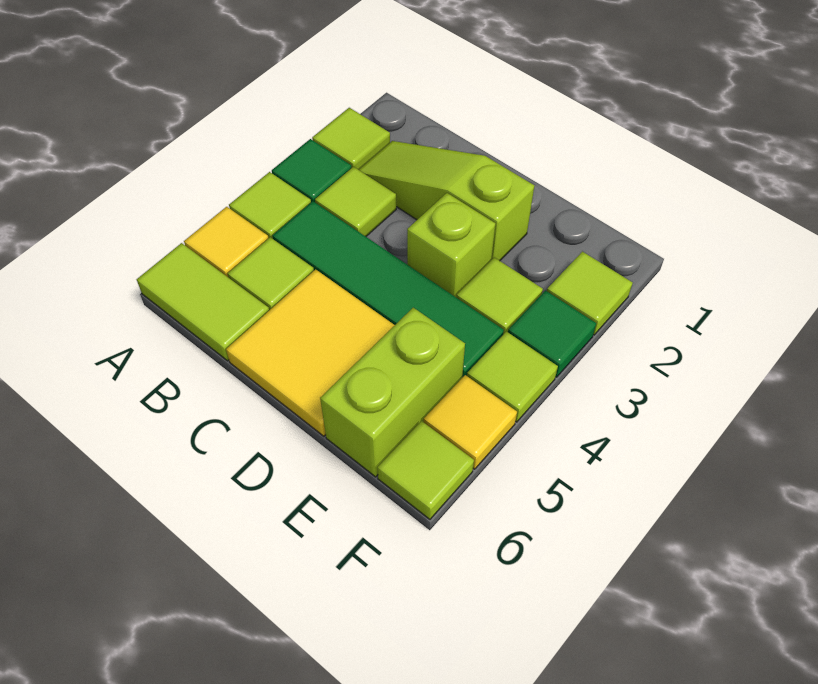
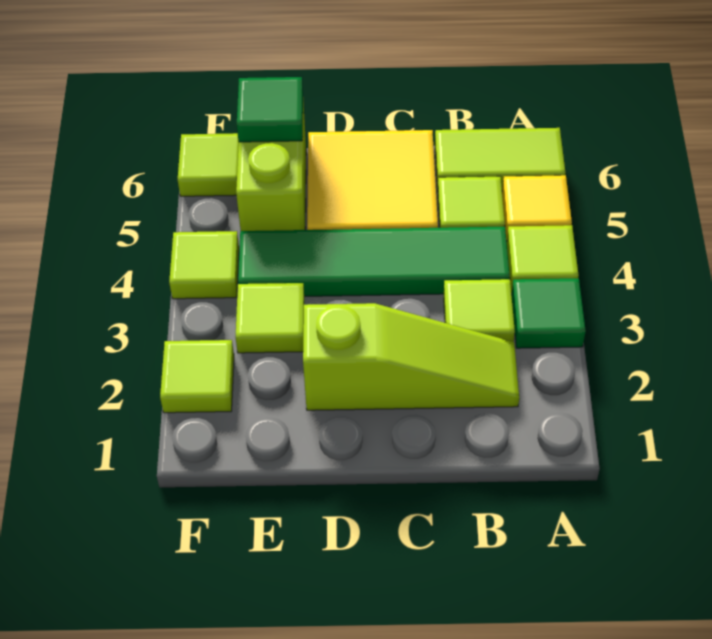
lime tile A2 level 1 -> none
lime brick D3 level 1 -> none
green tile F3 level 1 -> green tile E6 level 2
yellow tile F5 level 1 -> none

